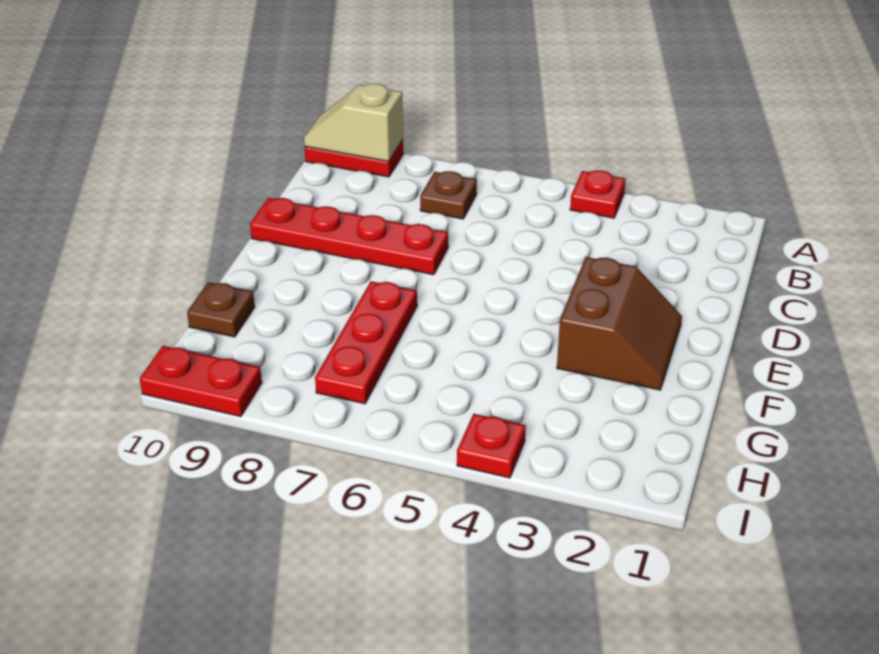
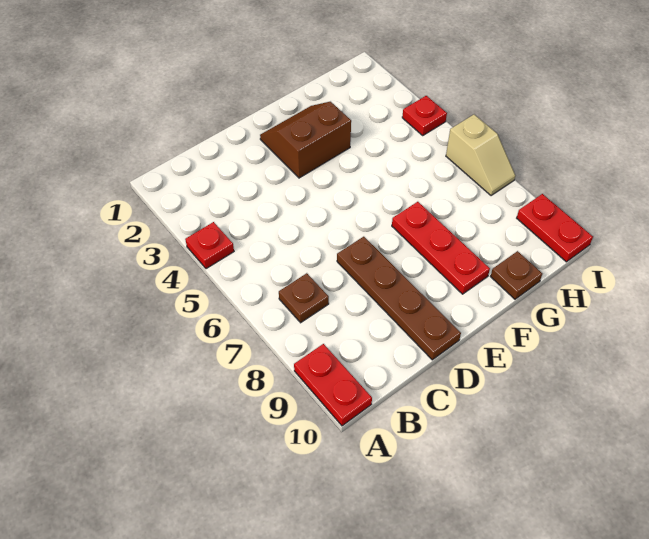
tan slope A9:A10 level 2 top 9 -> tan slope I6:I7 level 1 top 6
red plate D7:D10 level 1 -> brown plate D7:D10 level 1
red plate F7:H7 level 1 -> red plate F7:F9 level 1

